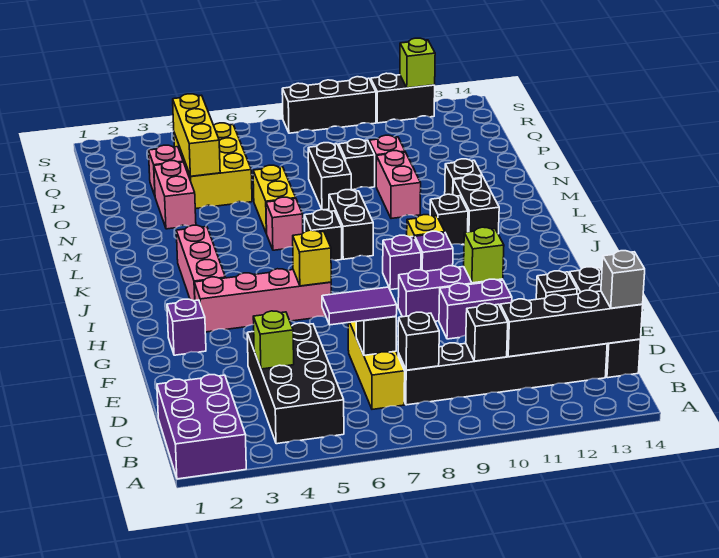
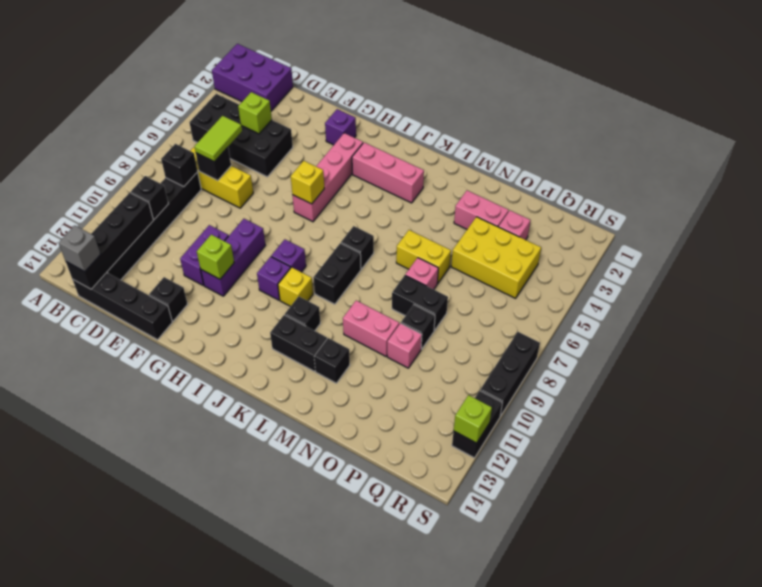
purple tile D6:D7 level 3 -> lime tile D6:D7 level 3
black brick K8:L8 level 1 -> black brick K8:K9 level 1
pink brick L6 level 1 -> pink brick N7 level 1
yellow brick O4:Q4 level 2 -> none

